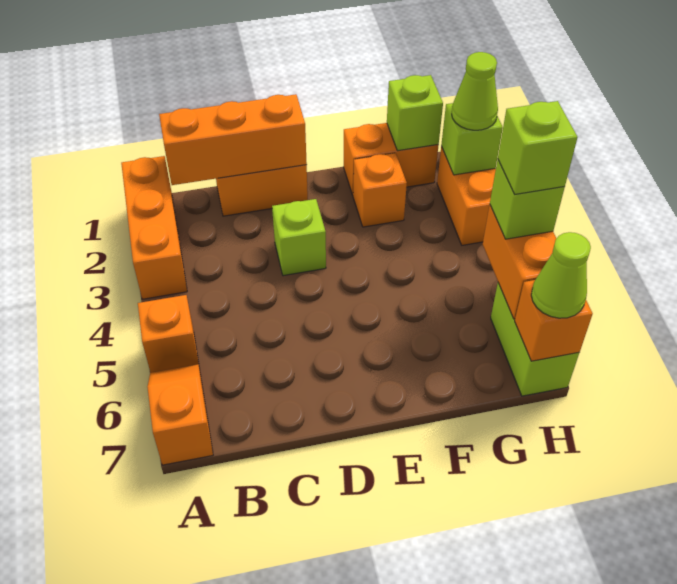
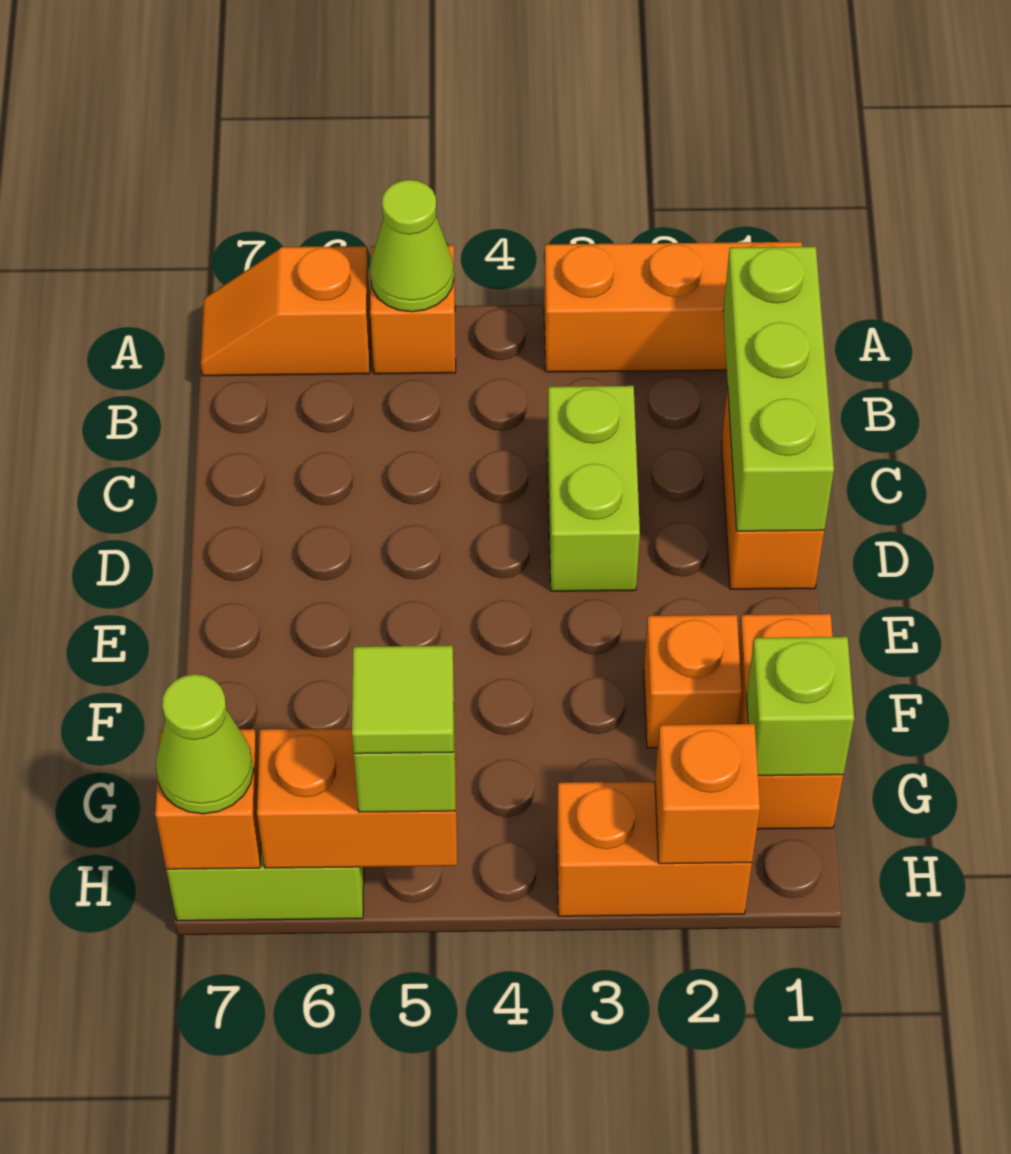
orange slope A6:A7 level 1 top 7 -> orange slope A6:A7 level 1 top 6
orange brick B1:D1 level 2 -> lime brick B1:D1 level 2
lime brick D3 level 1 -> lime brick C3:D3 level 1
lime brick H2 level 2 -> orange brick H2 level 2
lime cone H2 level 3 -> lime cone A5 level 2
lime brick H5 level 4 -> lime tile H5 level 4

